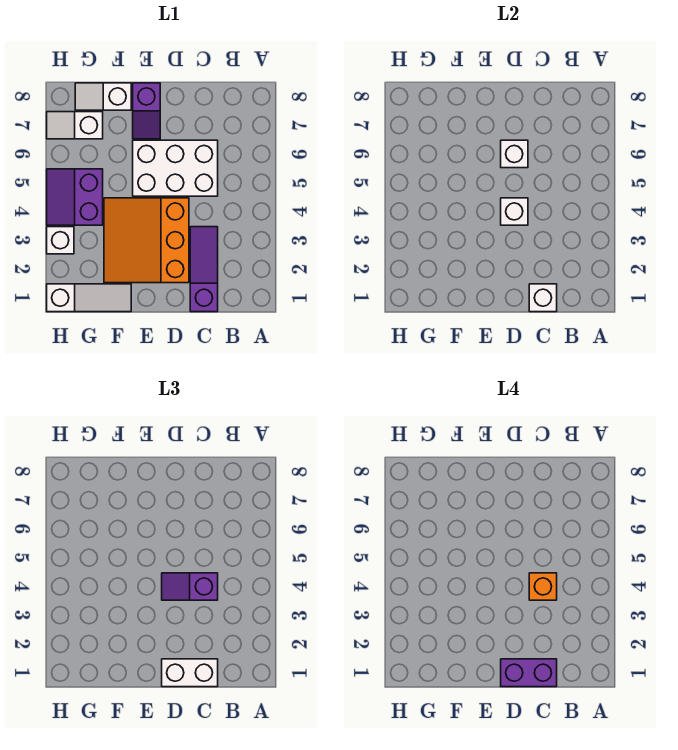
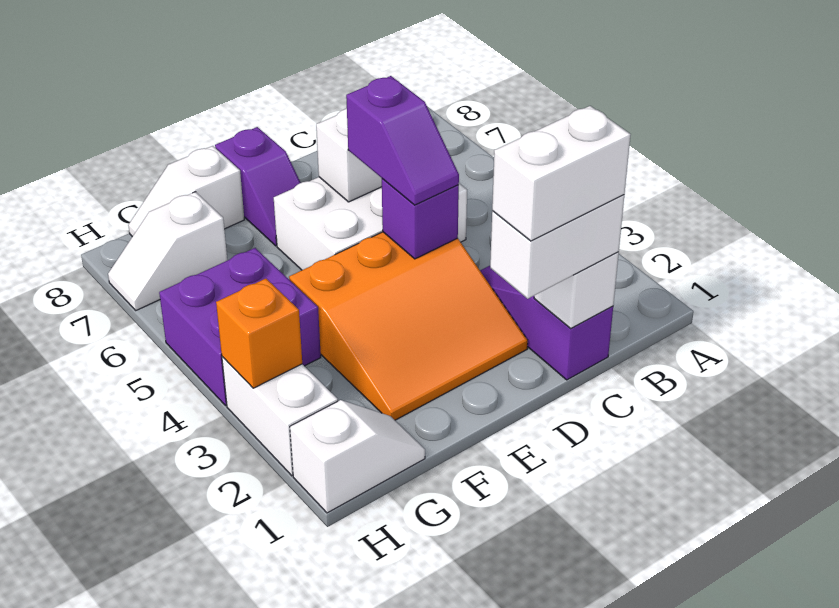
purple brick C1:D1 level 4 -> white brick C1:D1 level 4
purple slope C4:D4 level 3 top C -> purple slope D4:D5 level 3 top 5
orange brick C4 level 4 -> orange brick H3 level 2
orange slope D2:F4 level 1 top D -> orange slope D2:F4 level 1 top 4
white brick D4 level 2 -> purple brick D4 level 2
white slope F1:H1 level 1 top H -> white slope G1:H1 level 1 top H
purple slope G4:H5 level 1 top G -> purple brick G4:H5 level 1
white brick H3 level 1 -> white brick H2:H3 level 1

